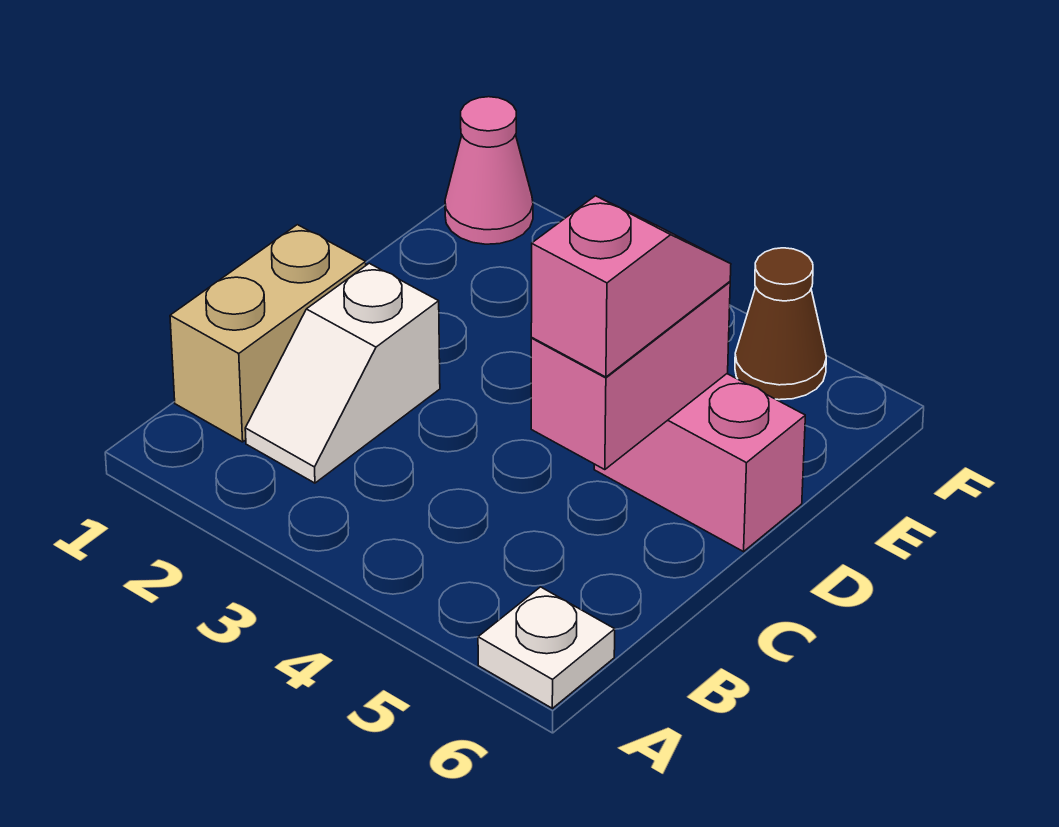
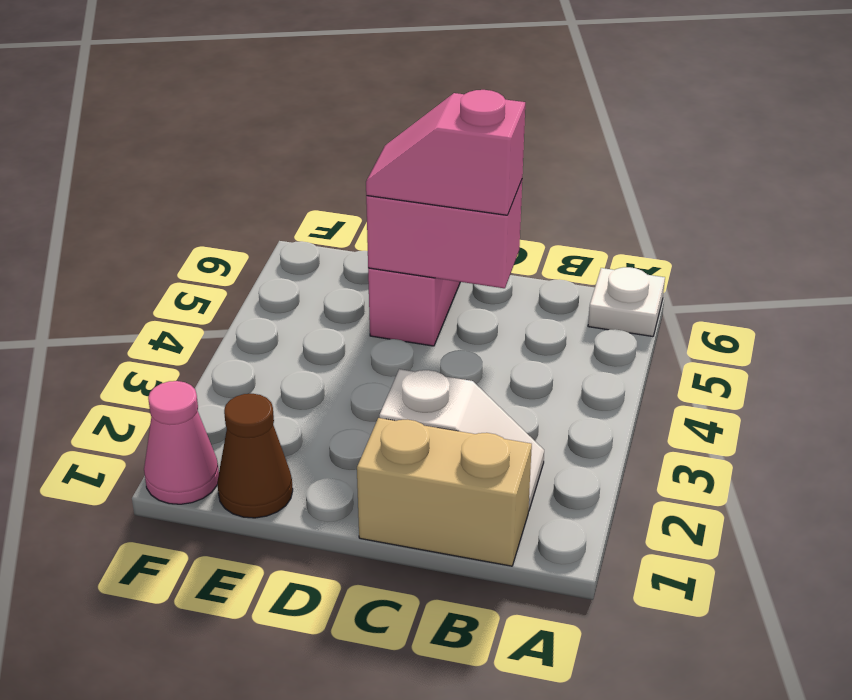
brown cone F5 level 1 -> brown cone E1 level 1

